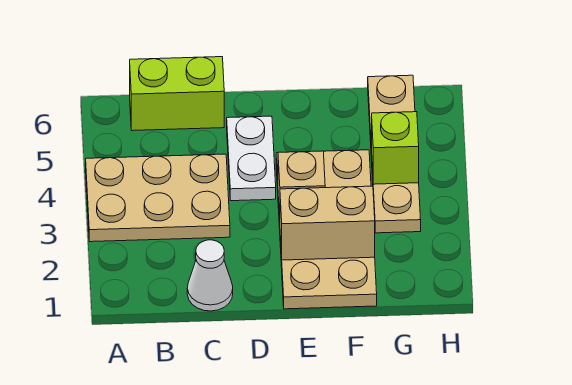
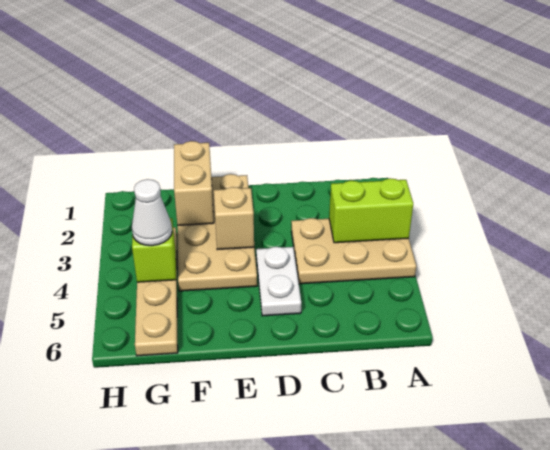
lime brick B6:C6 level 1 -> lime brick A3:B3 level 2
white cone C1 level 1 -> white cone G4 level 3
tan brick E2:F2 level 2 -> tan brick F1:F2 level 2

